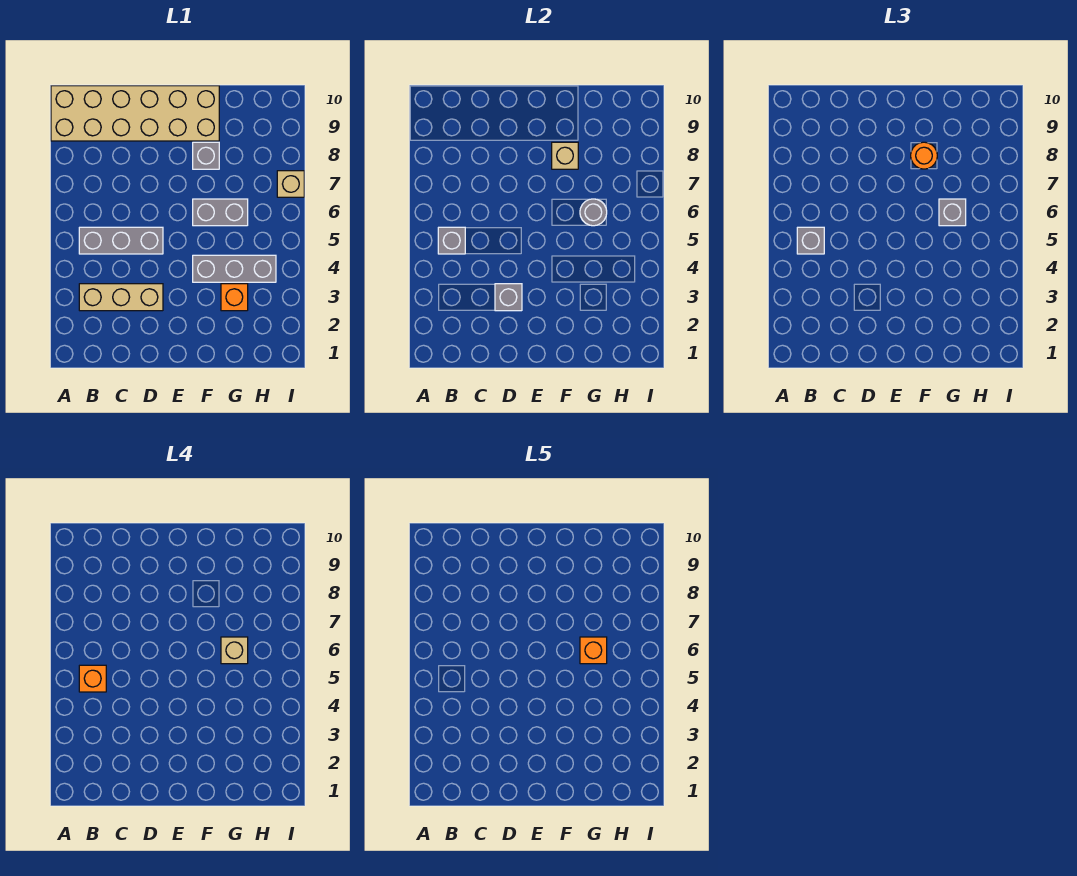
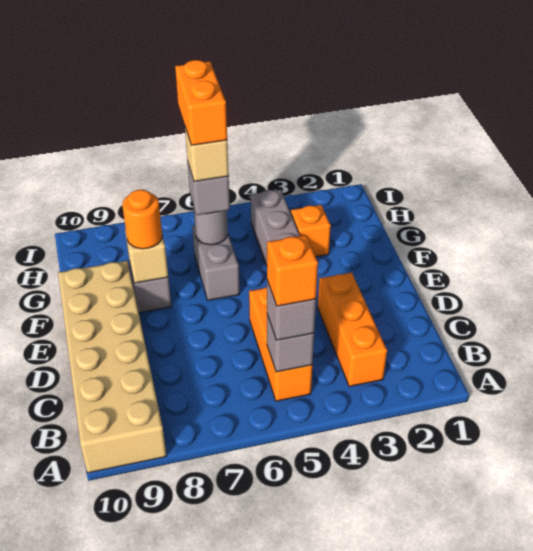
tan brick B3:D3 level 1 -> orange brick B3:D3 level 1
grey brick B5:D5 level 1 -> orange brick B5:D5 level 1
grey brick D3 level 2 -> none
orange brick G6 level 5 -> orange brick G6:H6 level 5
tan brick I7 level 1 -> none

